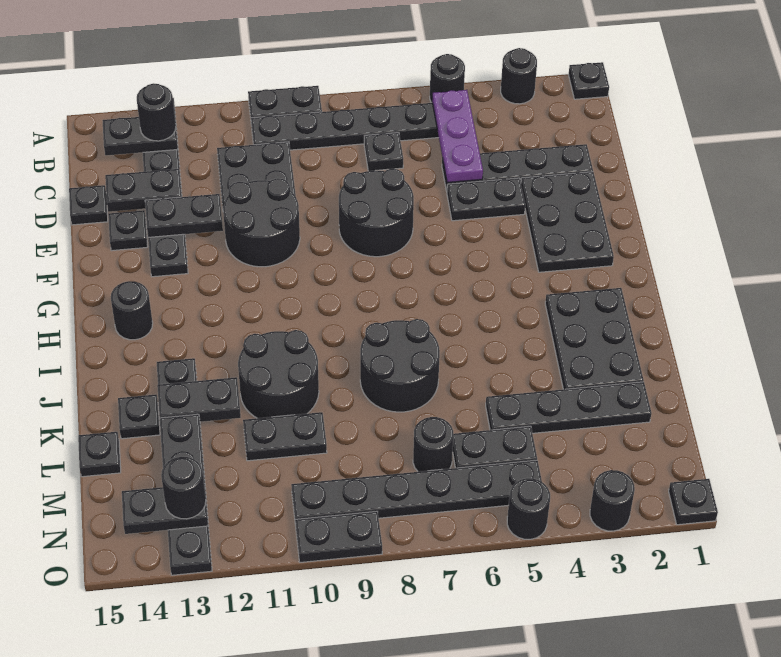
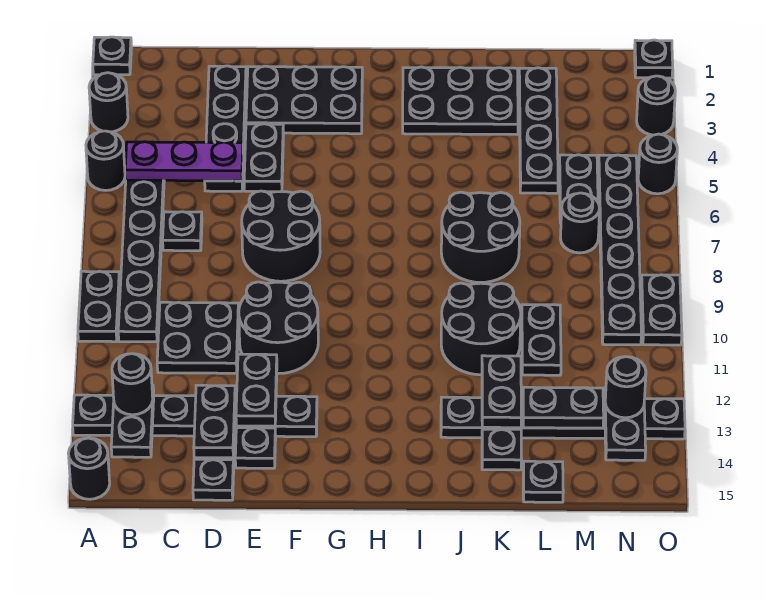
black round brick H14 level 1 -> black round brick A15 level 1

